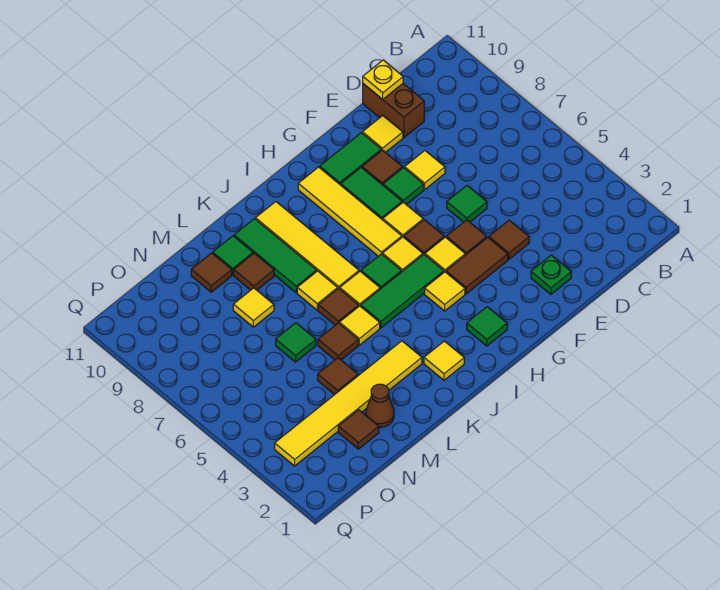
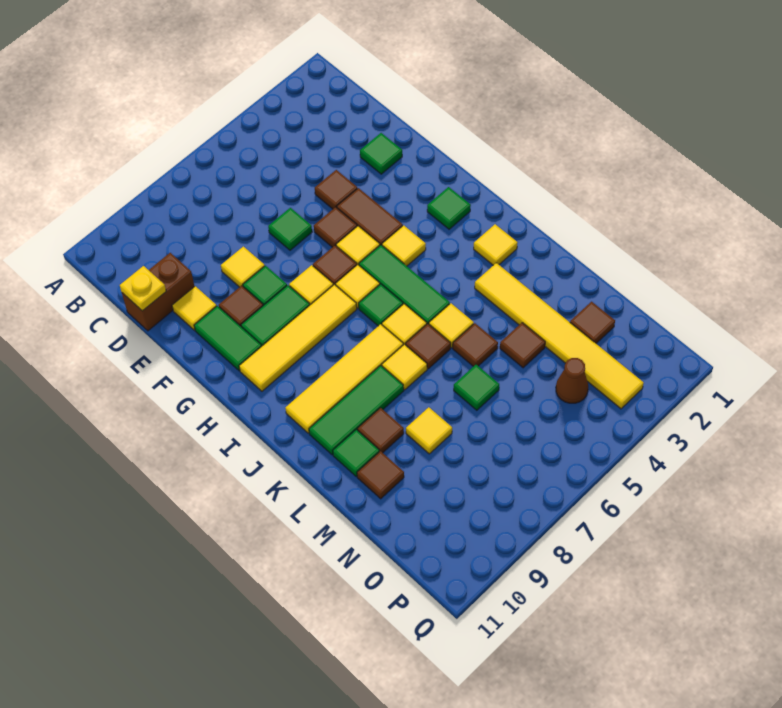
green plate E2 level 1 -> green tile E2 level 1
brown cone M2 level 1 -> brown cone O4 level 1

